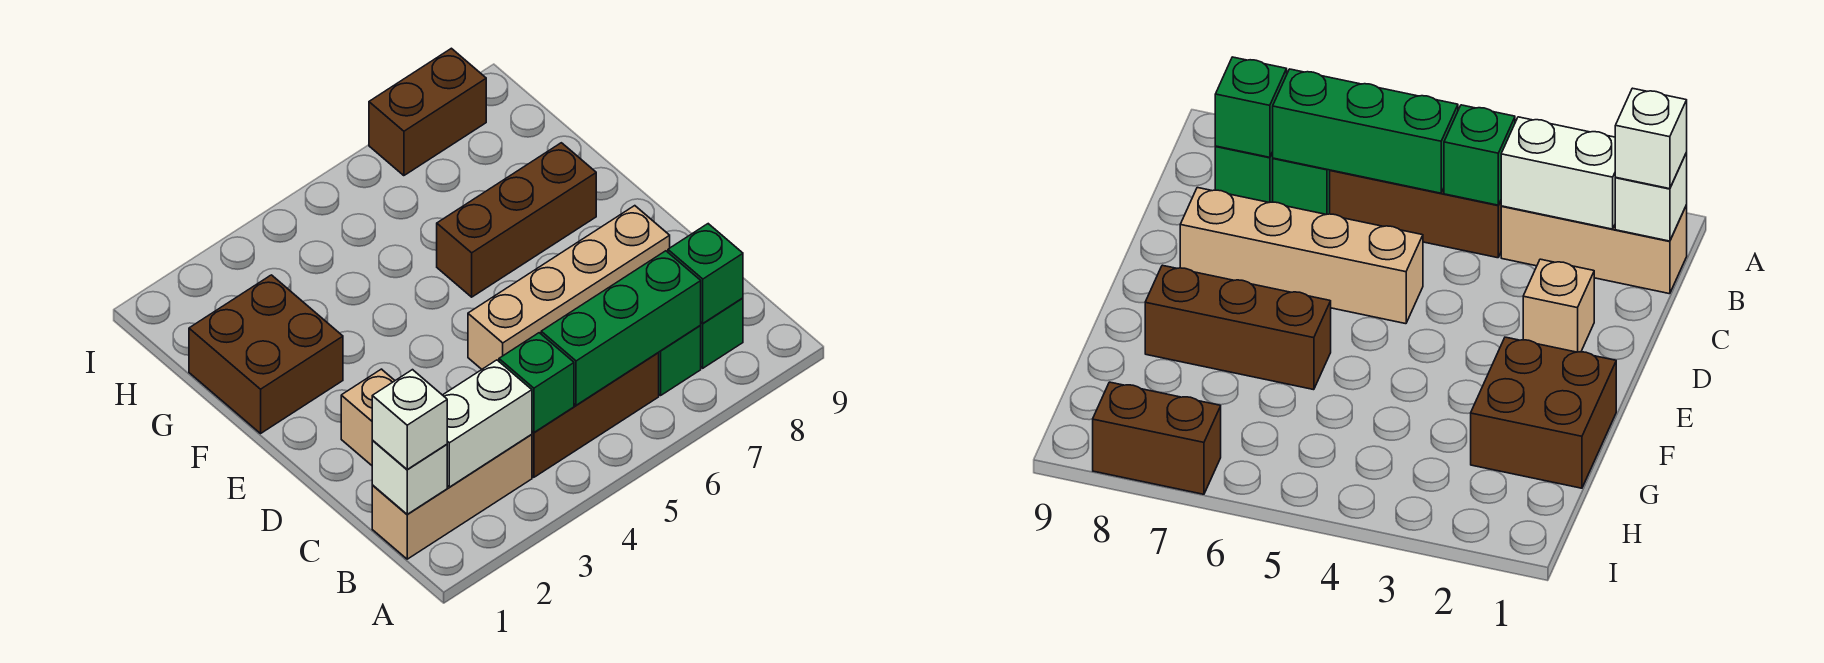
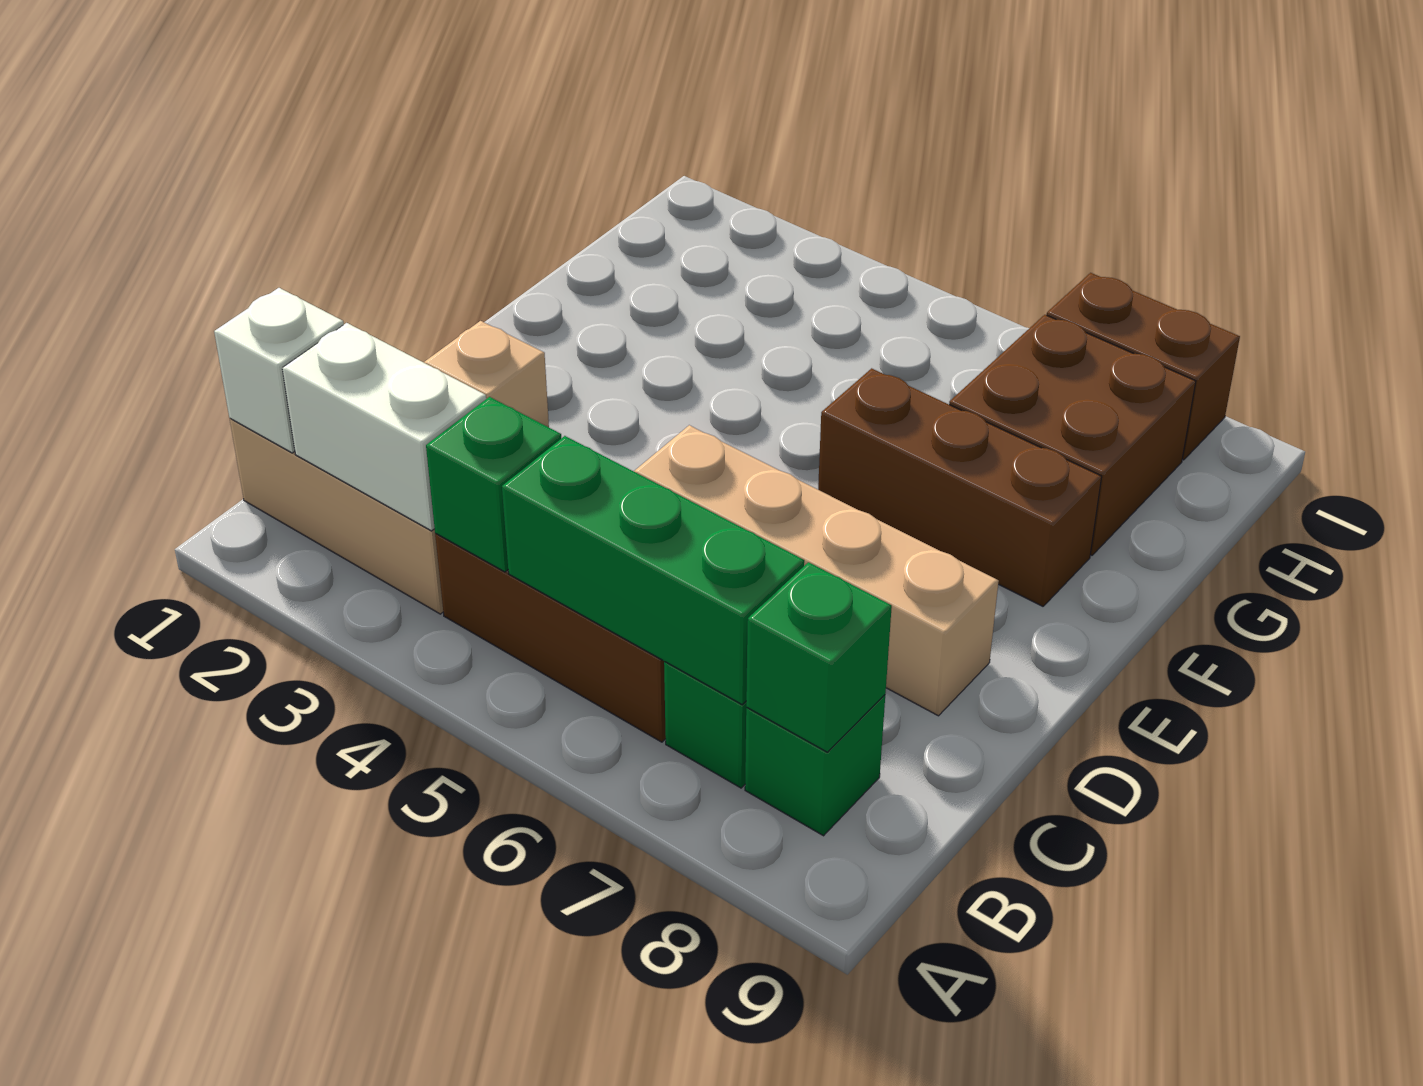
white brick B1 level 3 -> none
brown brick F1:G2 level 1 -> brown brick G7:H8 level 1

